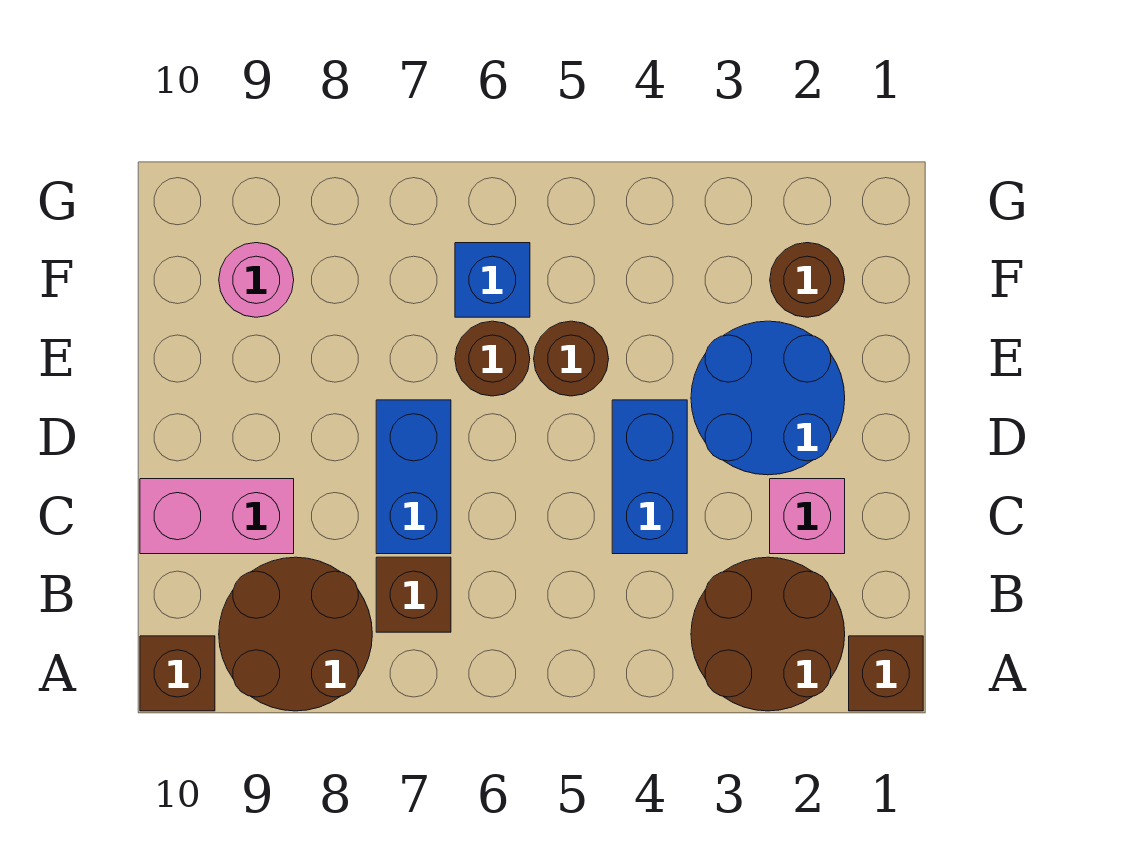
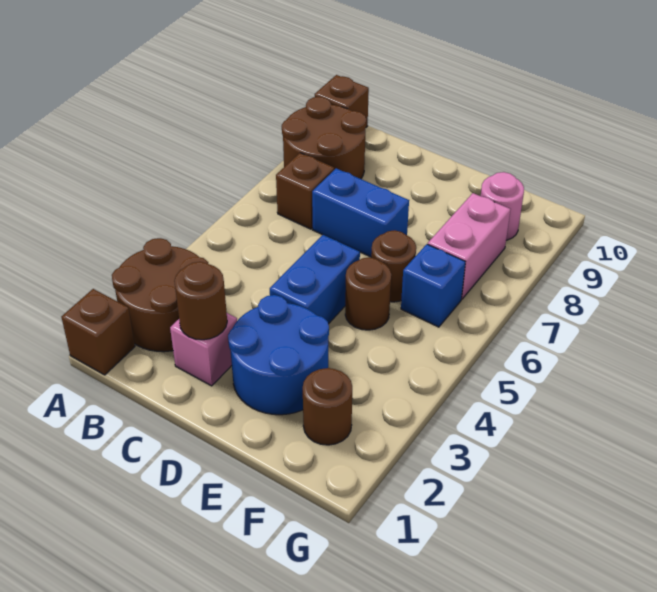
none -> brown round brick C2 level 2
blue brick C4:D4 level 1 -> blue brick D4:D5 level 1
pink brick C9:C10 level 1 -> pink brick F7:F8 level 1

